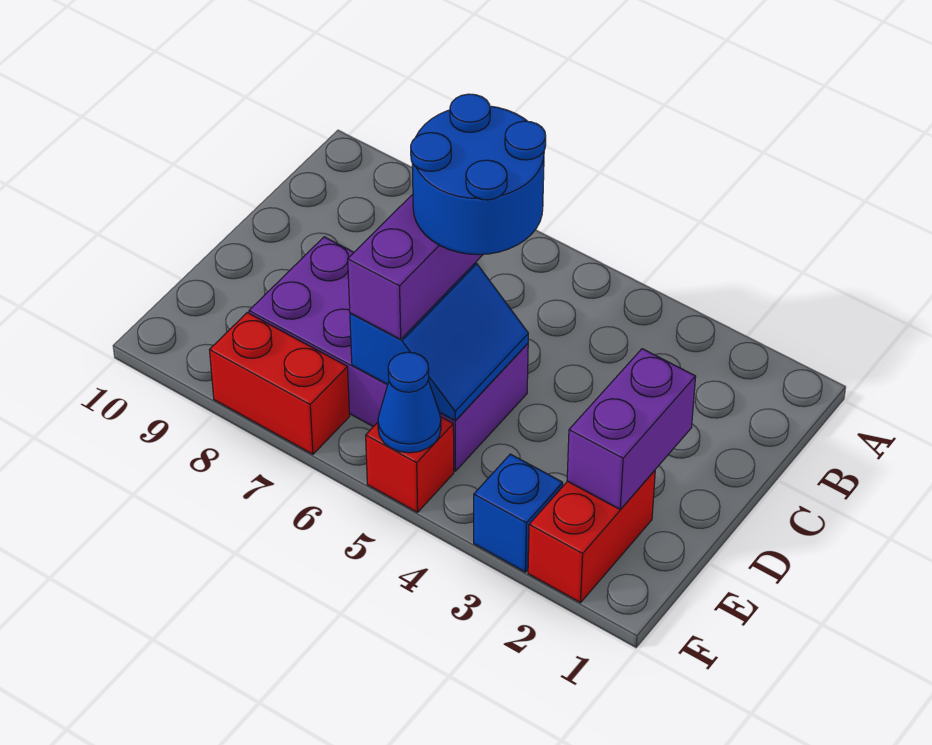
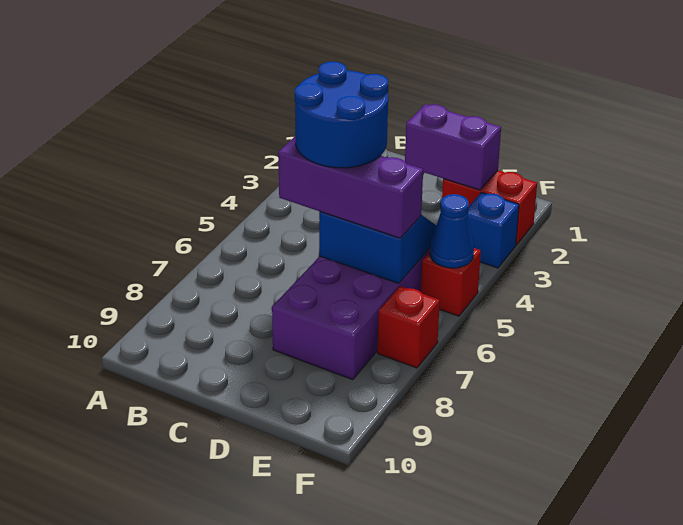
red brick F7:F8 level 1 -> red brick F7 level 1

